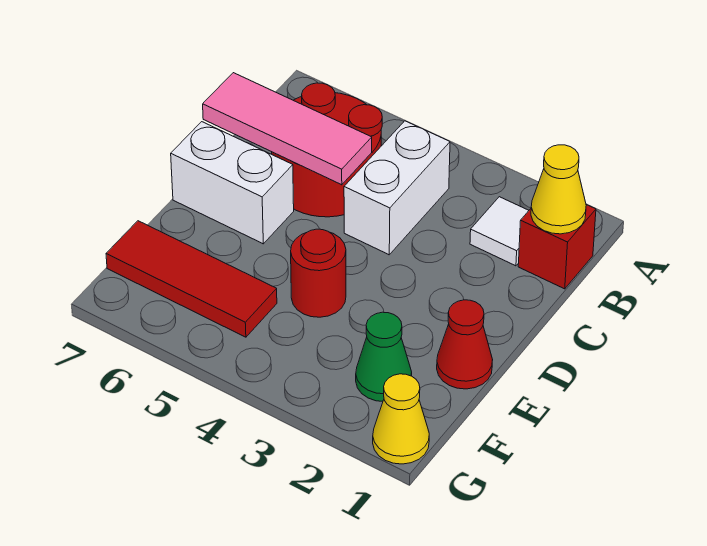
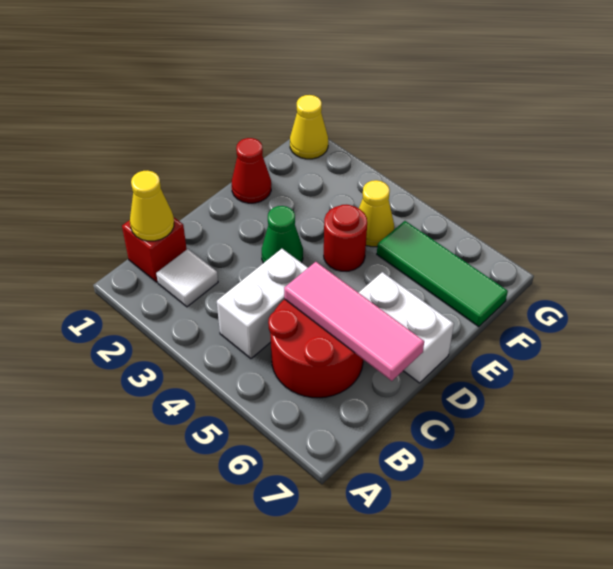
green cone F2 level 1 -> green cone D3 level 1
none -> yellow cone F4 level 1
red tile F5:F7 level 1 -> green tile F5:F7 level 1

